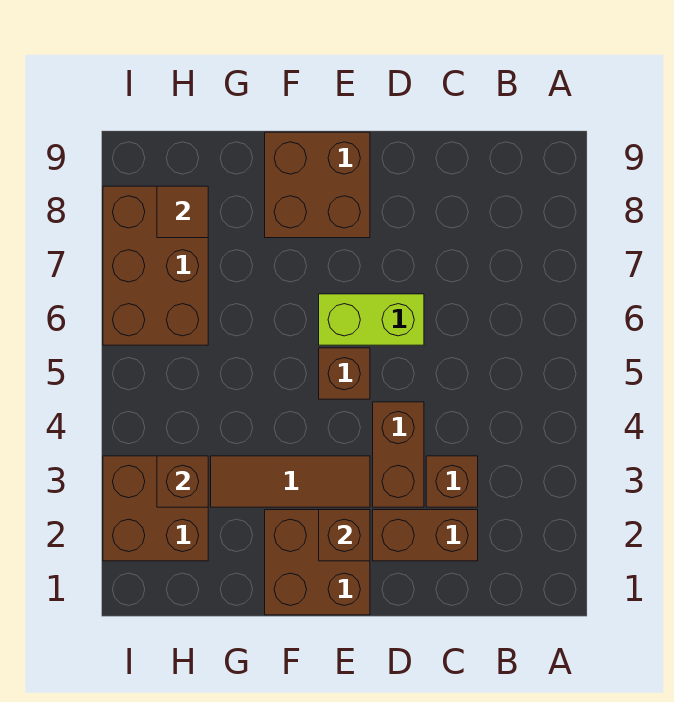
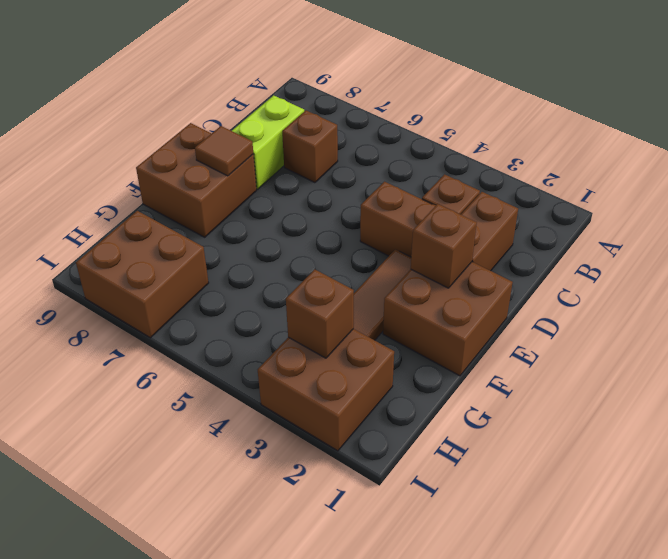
lime brick D6:E6 level 1 -> lime brick C8:D8 level 1
brown brick E5 level 1 -> brown brick C7 level 1
brown brick H6:I8 level 1 -> brown brick H7:I8 level 1
brown tile H8 level 2 -> brown tile E8 level 2

